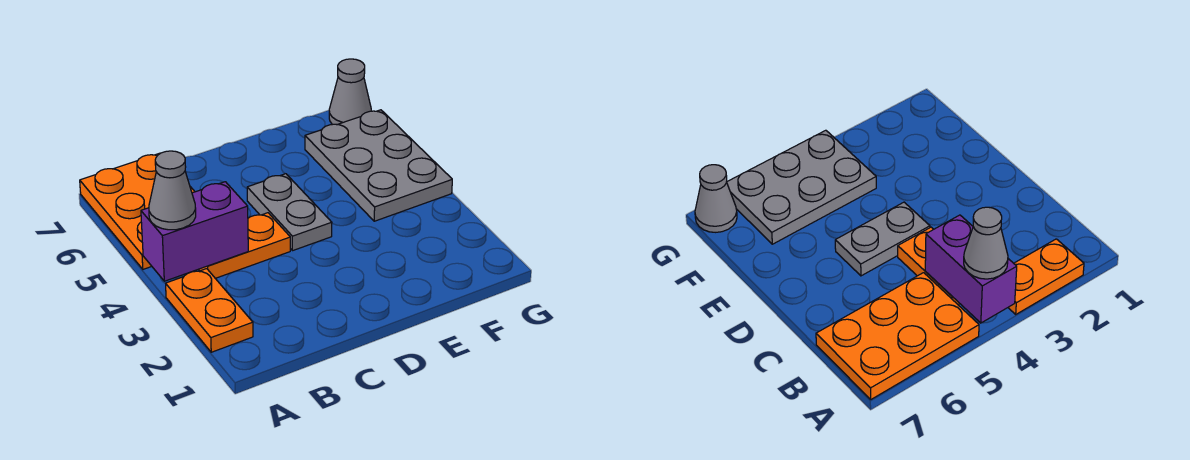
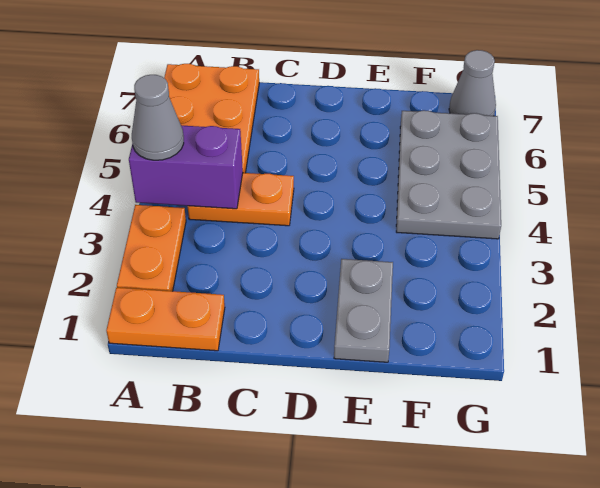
none -> orange plate A1:B1 level 1
grey plate D4:D5 level 1 -> grey plate E1:E2 level 1

